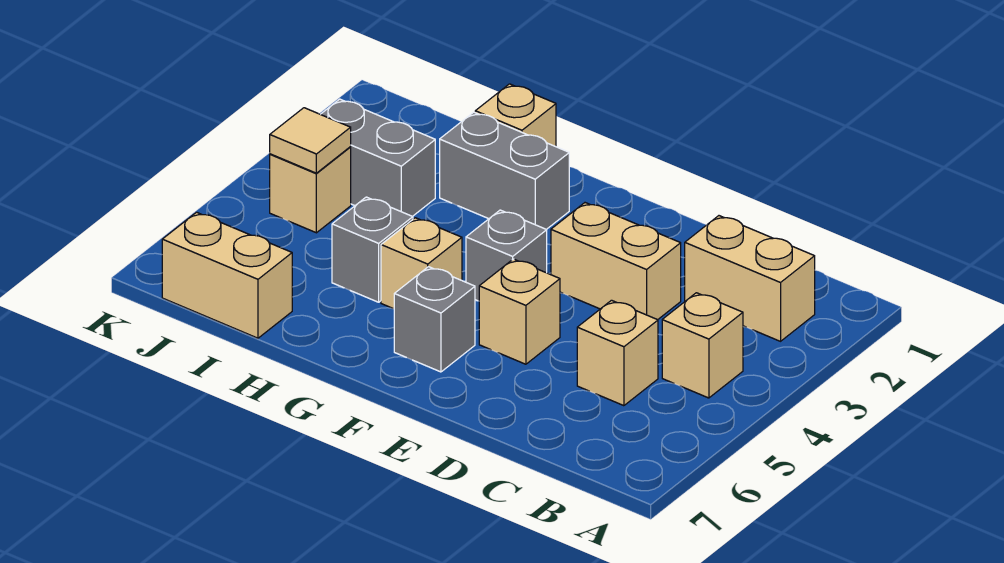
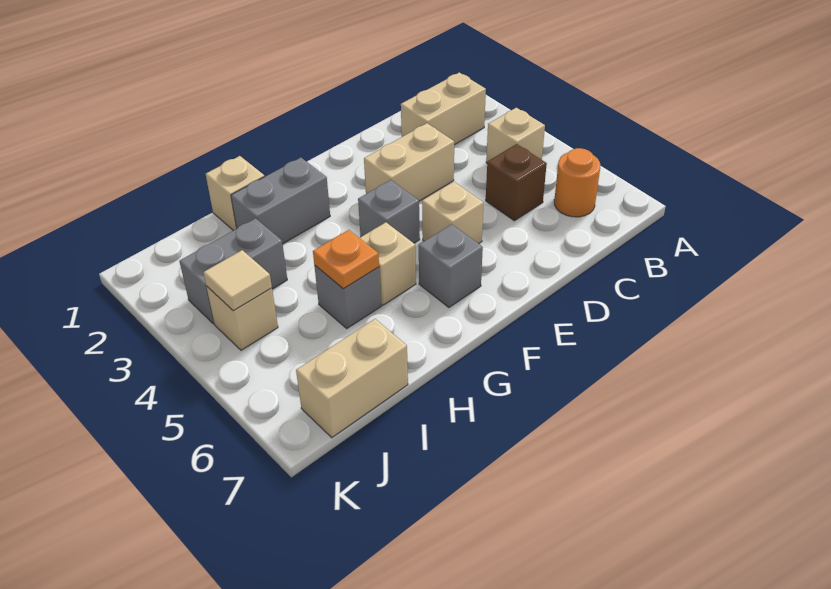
none -> orange round brick B6 level 1
tan brick C5 level 1 -> brown brick C5 level 1
none -> orange plate H5 level 2

